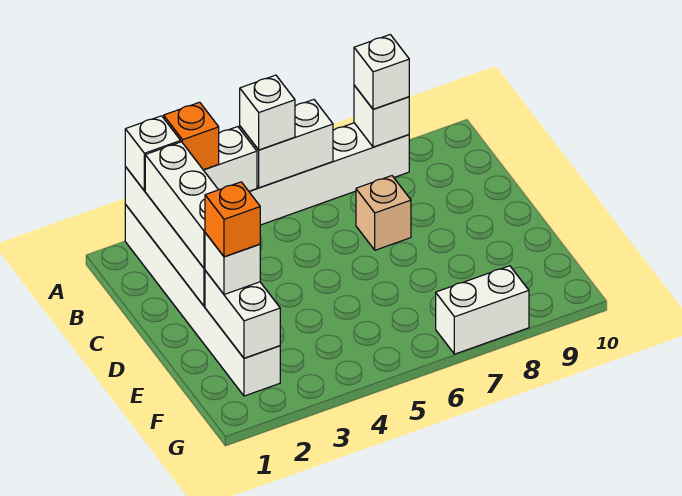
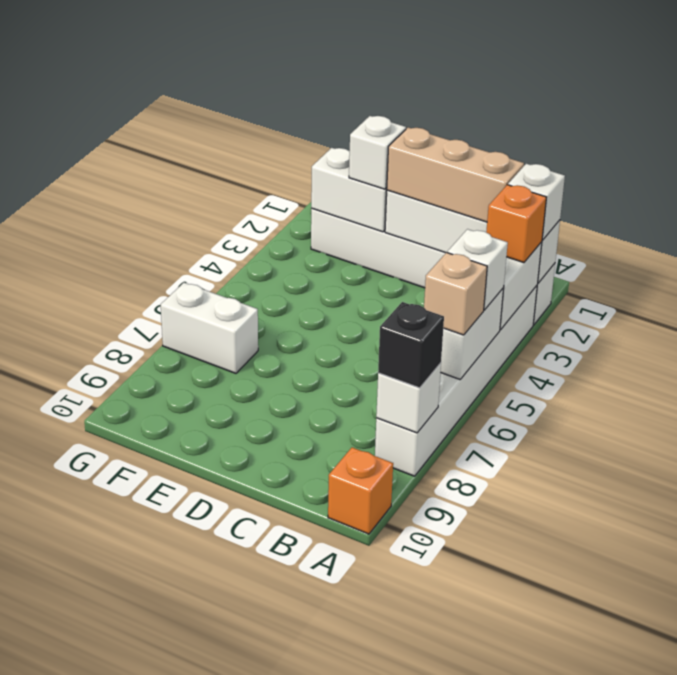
white brick A8 level 3 -> black brick A8 level 3
white brick B2:D2 level 3 -> tan brick B2:D2 level 3
tan brick C7 level 1 -> tan brick A6 level 3
orange brick E2 level 4 -> orange brick A10 level 1
white brick G7:G8 level 1 -> white brick F7:G7 level 1

